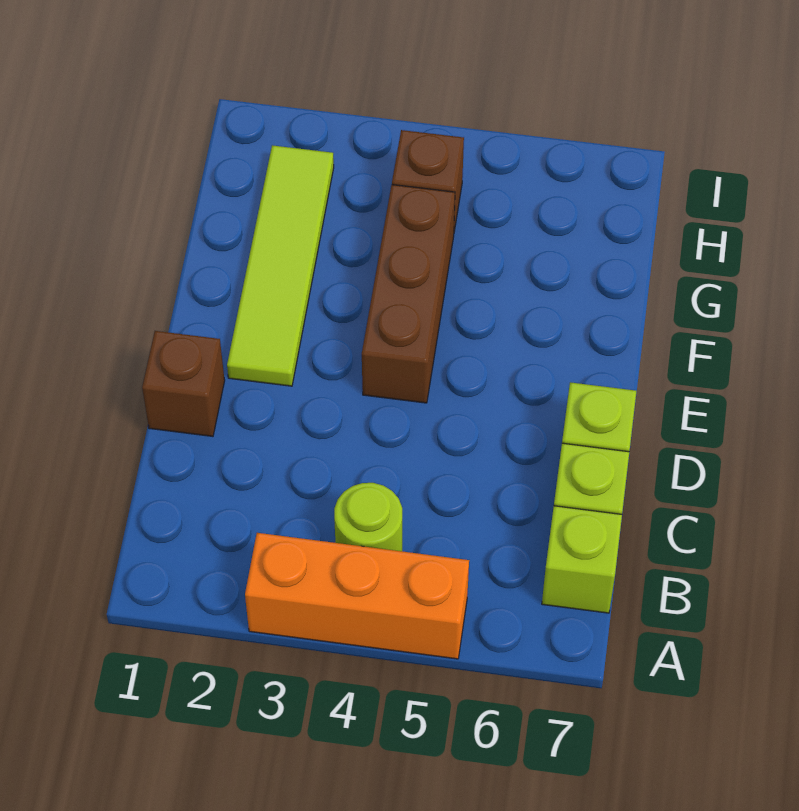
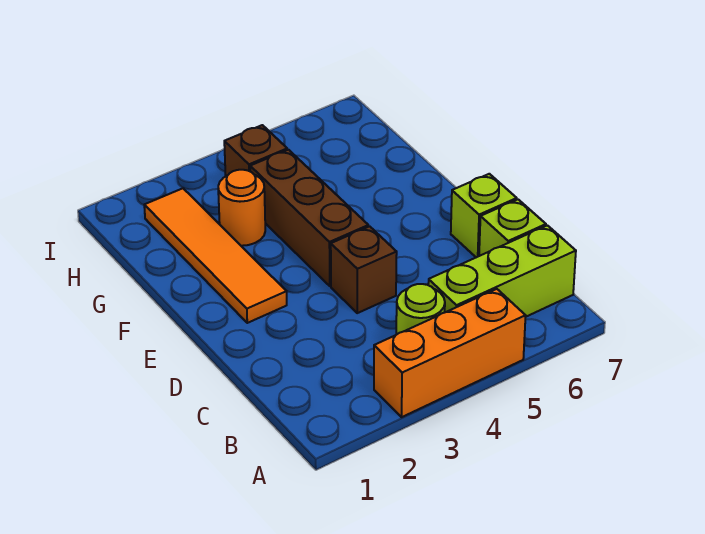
lime brick B7 level 1 -> lime brick B5:B7 level 1
brown brick D1 level 1 -> brown brick D4 level 1
lime tile E2:H2 level 1 -> orange tile E2:H2 level 1
none -> orange round brick G3 level 1

